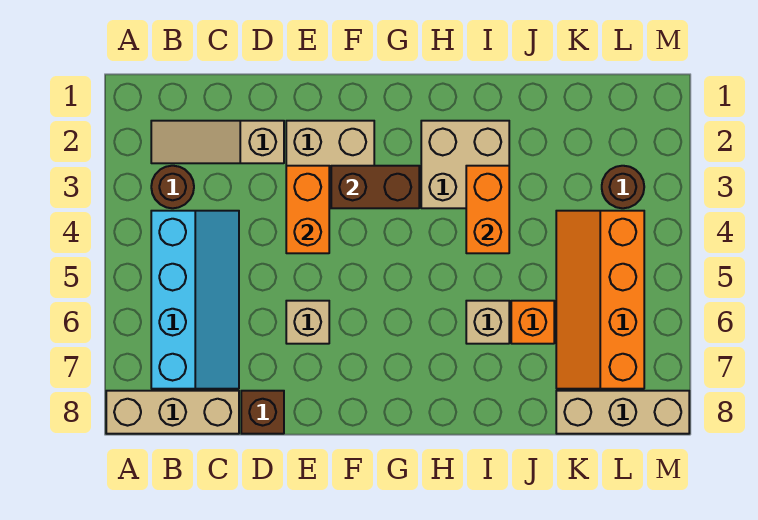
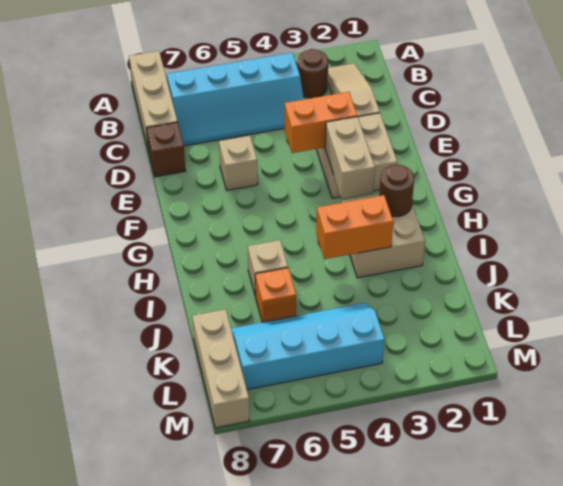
brown brick F3:G3 level 2 -> tan brick F3:G3 level 2
orange slope K4:L7 level 1 top L -> cyan slope K4:L7 level 1 top L
brown round brick L3 level 1 -> brown round brick H2 level 2

